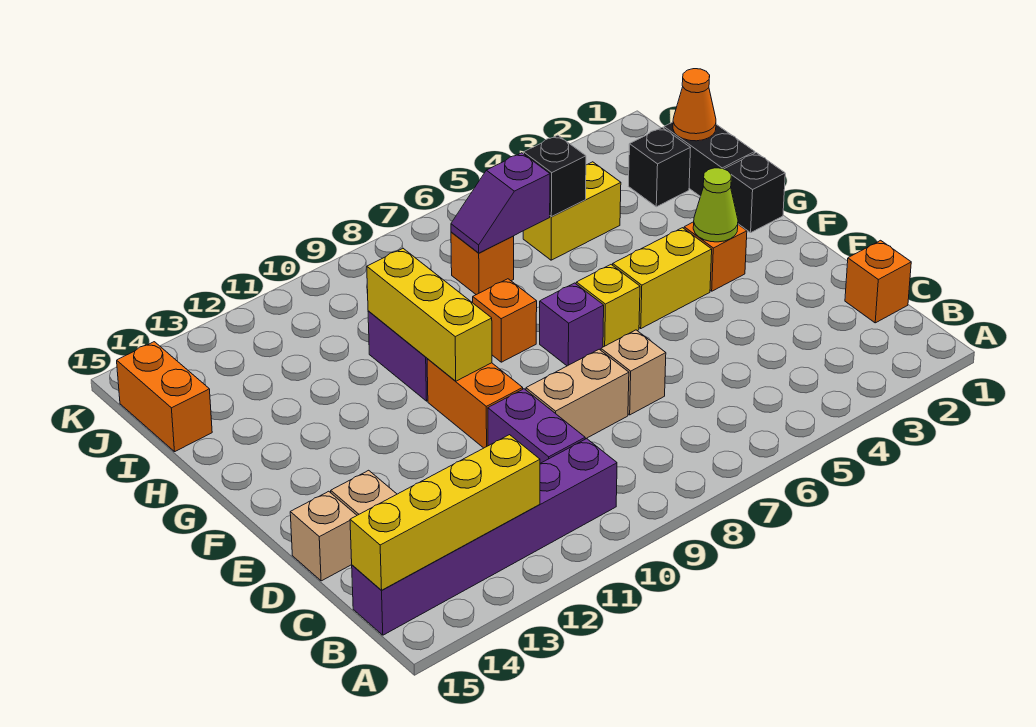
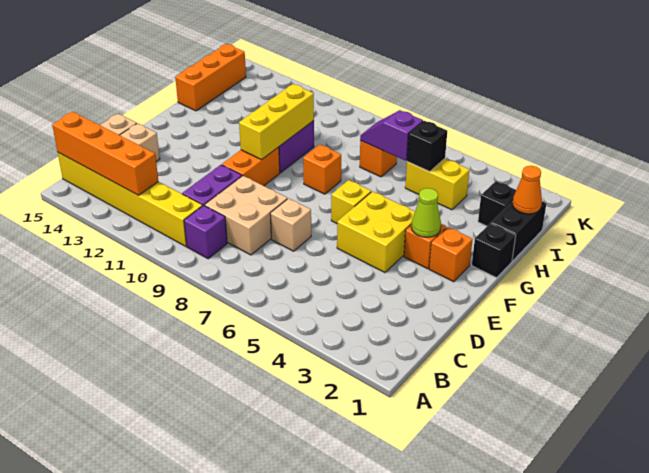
purple brick B10:B15 level 1 -> yellow brick B10:B15 level 1
yellow brick B12:B15 level 2 -> orange brick B12:B15 level 2
orange brick C1 level 1 -> orange brick F2 level 1
tan brick D8:D9 level 1 -> tan brick C8:D9 level 1
yellow brick F4:F5 level 1 -> yellow brick E4:F5 level 1
purple brick F7 level 1 -> purple brick B9 level 1
orange brick I15:J15 level 1 -> orange brick H15:J15 level 1

